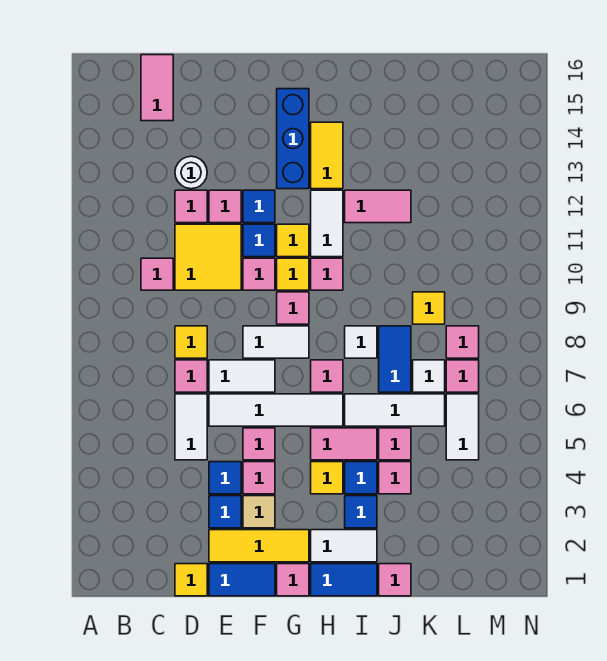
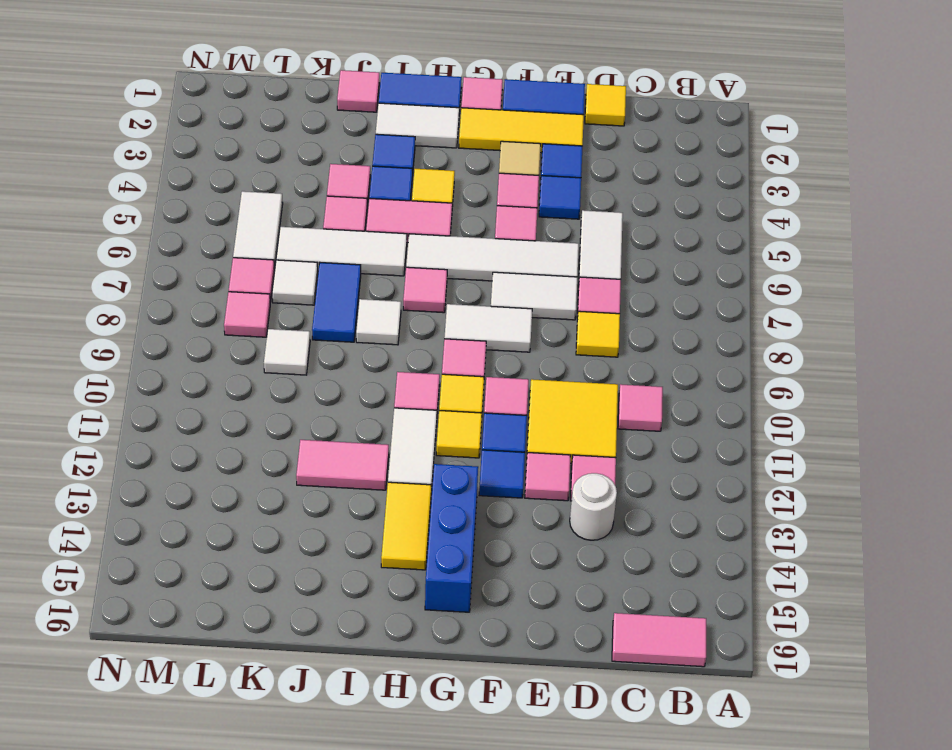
pink tile C15:C16 level 1 -> pink tile B16:C16 level 1
yellow tile K9 level 1 -> white tile K9 level 1

